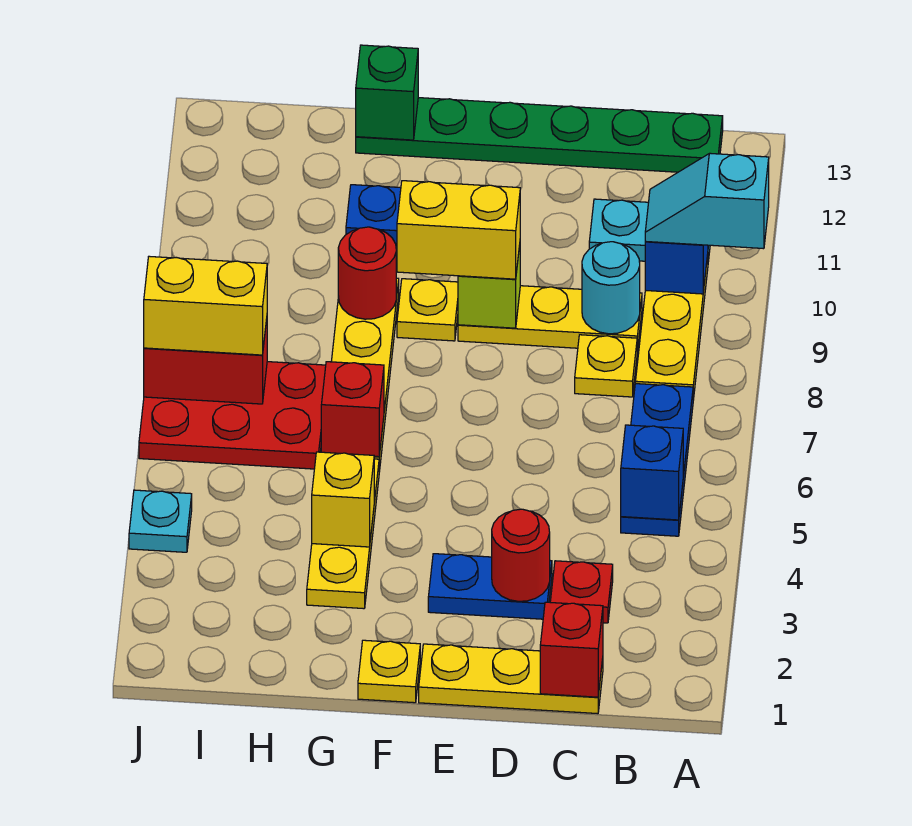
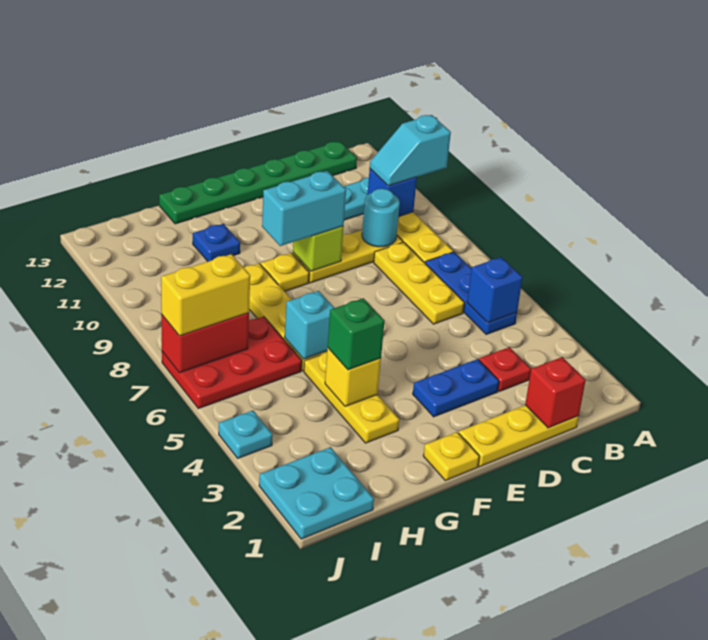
yellow plate C8 level 1 -> yellow plate C6:C8 level 1
red round brick D3 level 2 -> none
yellow brick E9:F9 level 3 -> cyan brick E9:F9 level 3
red brick G6 level 2 -> cyan brick G6 level 2
red round brick G9 level 2 -> none
green brick G13 level 2 -> green brick G4 level 3
none -> cyan plate I1:J2 level 1

